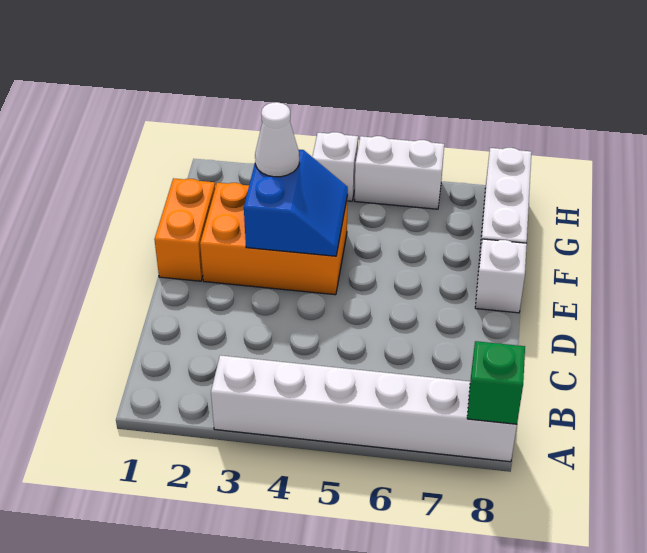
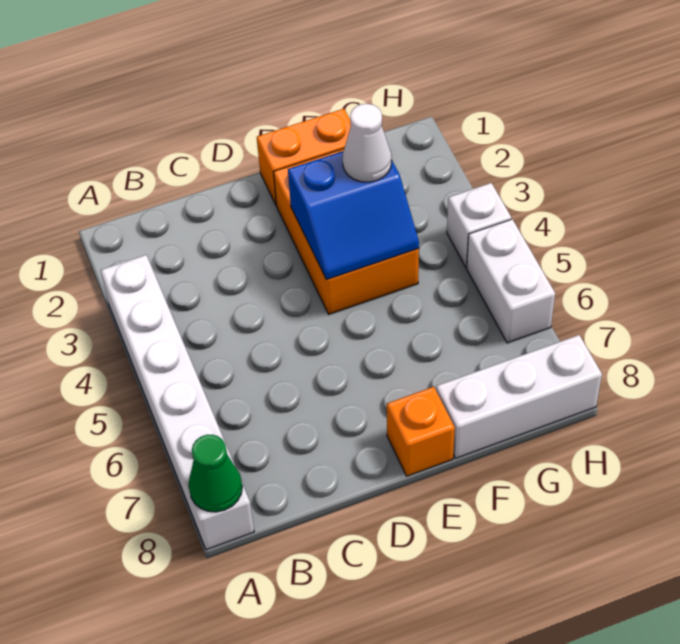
green brick A8 level 2 -> green cone A8 level 2
white brick E8 level 1 -> orange brick E8 level 1

